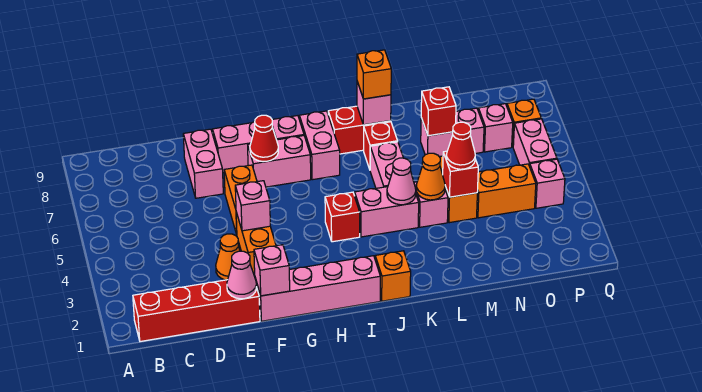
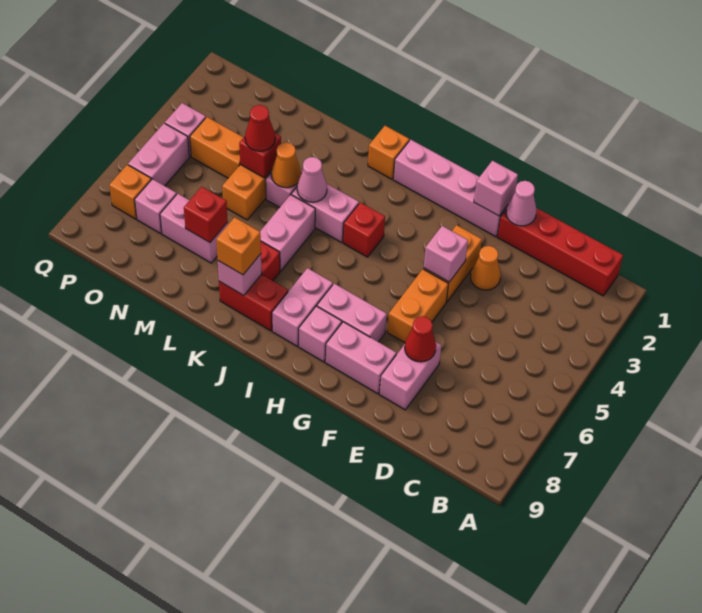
red cone G7 level 2 -> red cone E7 level 2

